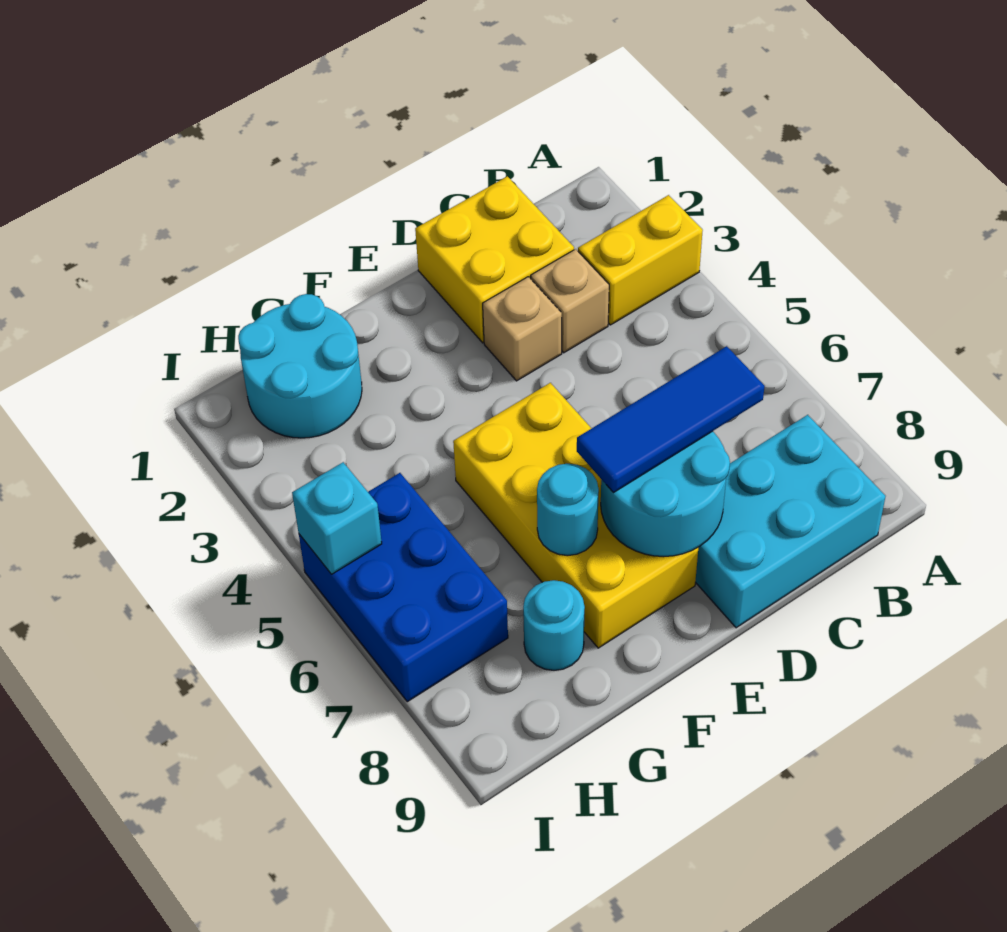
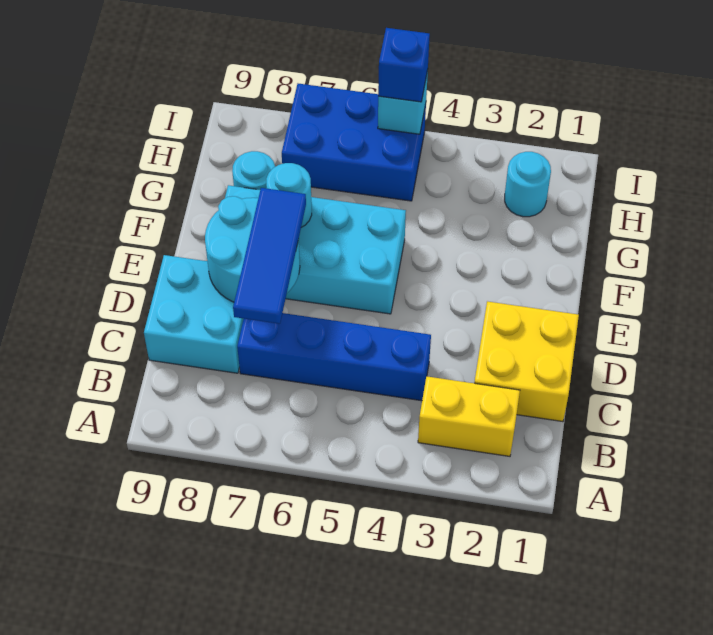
yellow brick A3:B3 level 1 -> yellow brick B2:B3 level 1
cyan brick B8:D9 level 1 -> cyan brick C8:D9 level 1
tan brick C3 level 1 -> none
none -> blue brick C4:C7 level 1
tan brick D3 level 1 -> none
yellow brick E5:F8 level 1 -> cyan brick E5:F8 level 1
cyan round brick G1:H2 level 1 -> cyan round brick H2 level 1
none -> blue brick I5 level 3

